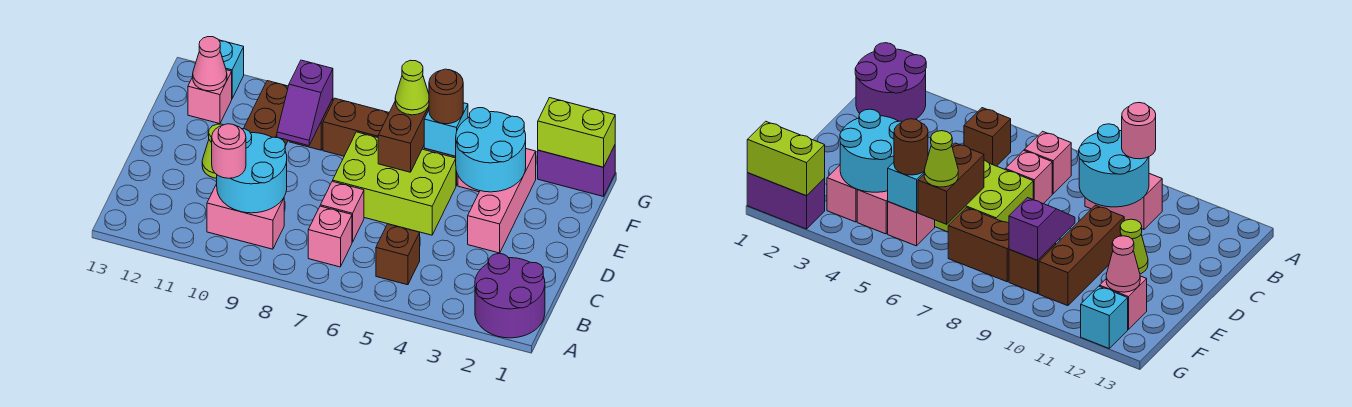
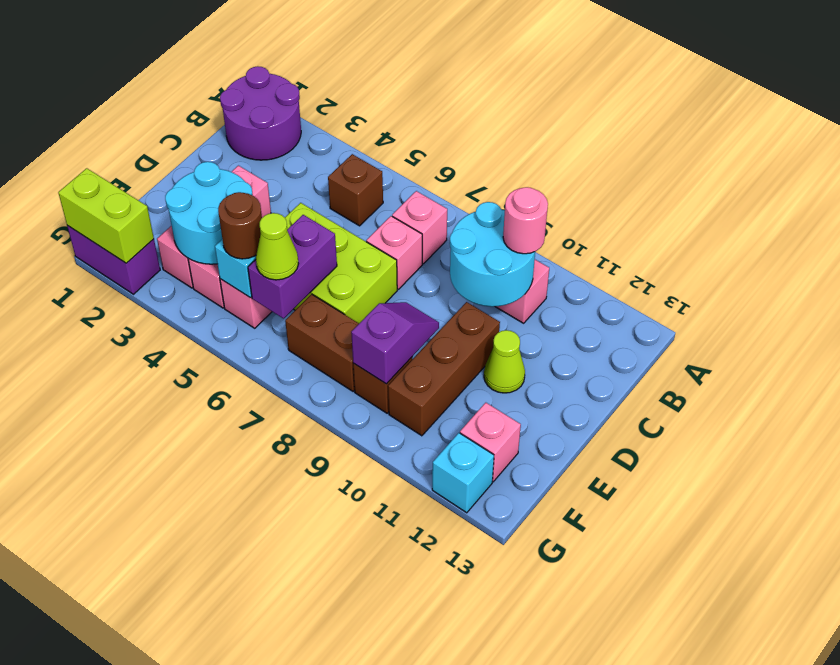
brown brick E6:F6 level 2 -> purple brick E6:F6 level 2
pink cone F12 level 2 -> none

